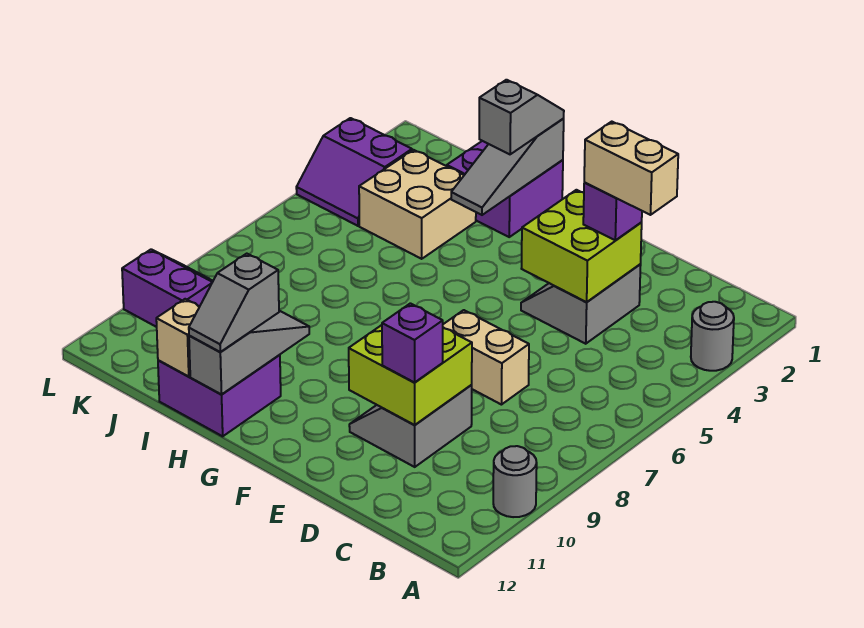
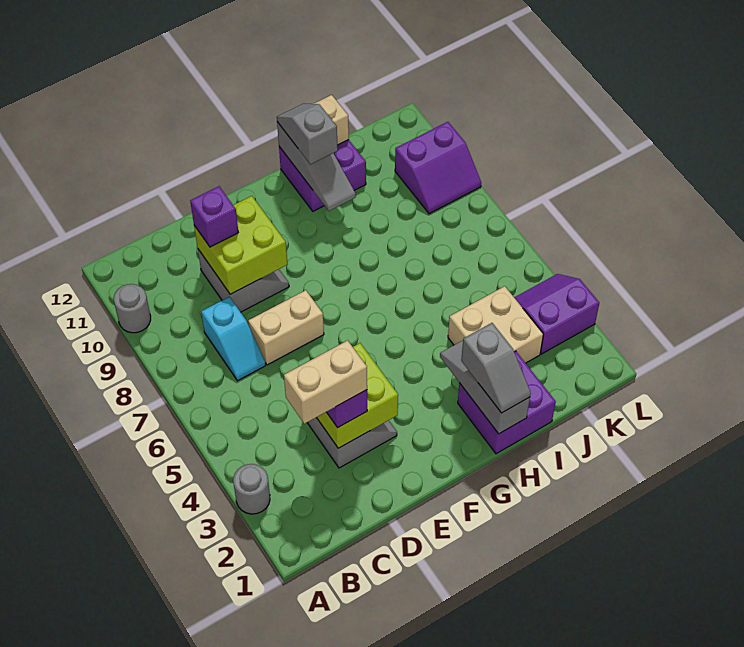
none -> cyan slope C7:C8 level 1 top 8

